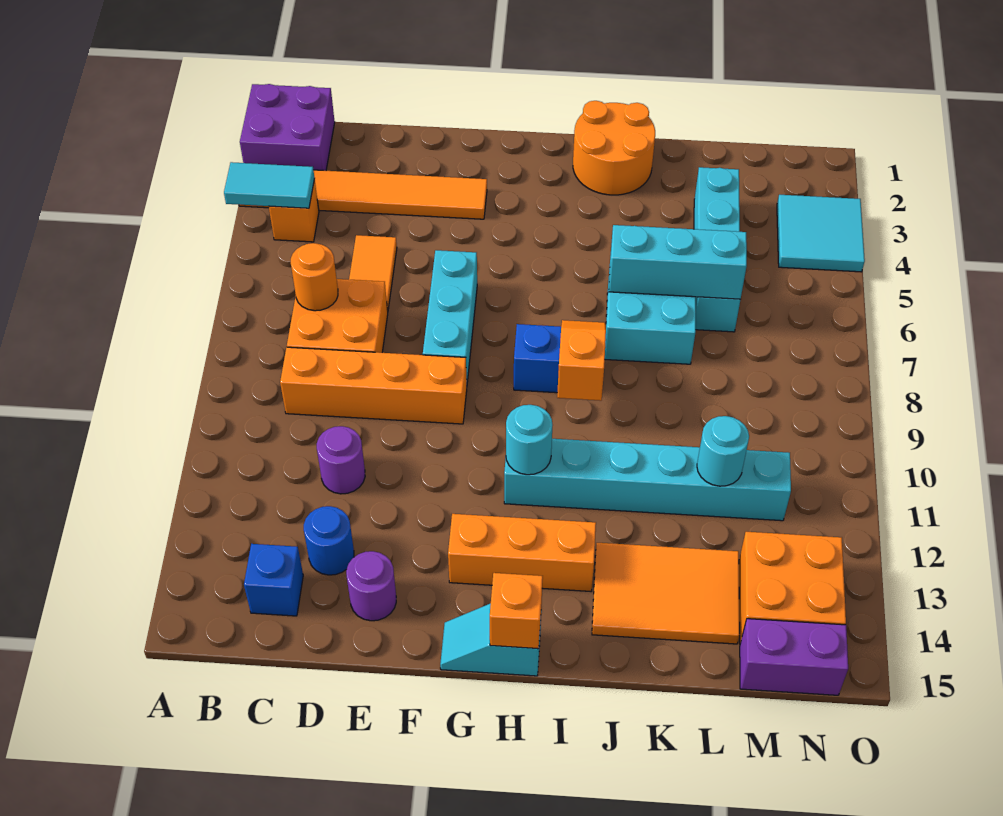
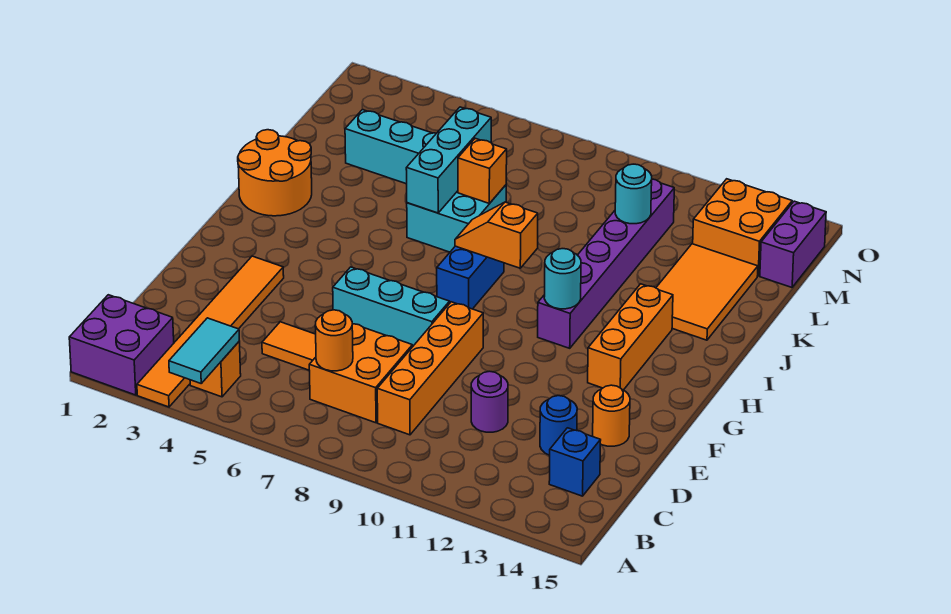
purple round brick E14 level 1 -> orange round brick E14 level 1
cyan slope G15:H15 level 1 top H -> none
cyan brick H11:M11 level 1 -> purple brick H11:M11 level 1
orange brick H15 level 2 -> orange brick K7 level 2
cyan tile N3:O4 level 1 -> none

